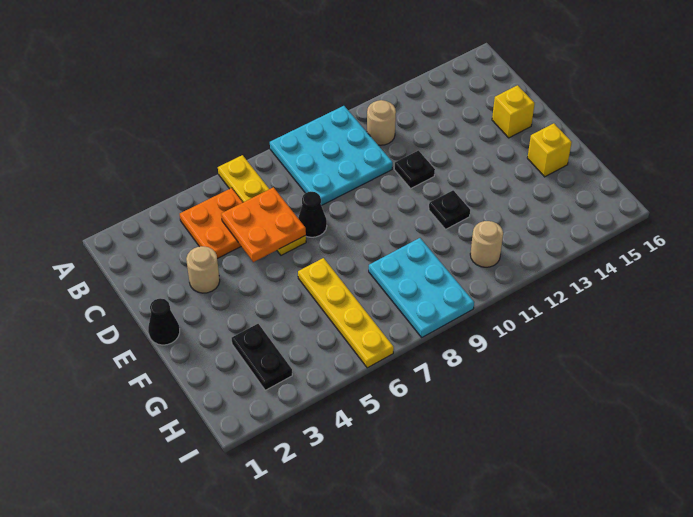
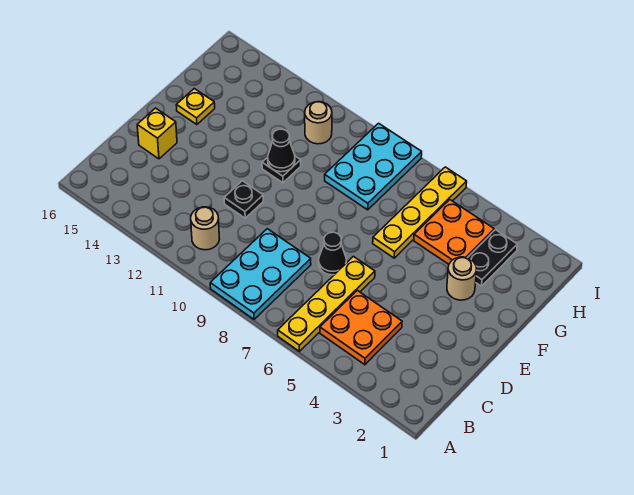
cyan plate A8:C10 level 1 -> cyan plate A8:C9 level 1
orange plate C5:D6 level 2 -> orange plate G4:H5 level 1
tan round brick D3 level 1 -> tan round brick F3 level 1
black cone E1 level 1 -> black cone F11 level 2
yellow brick F15 level 1 -> yellow plate F15 level 1

